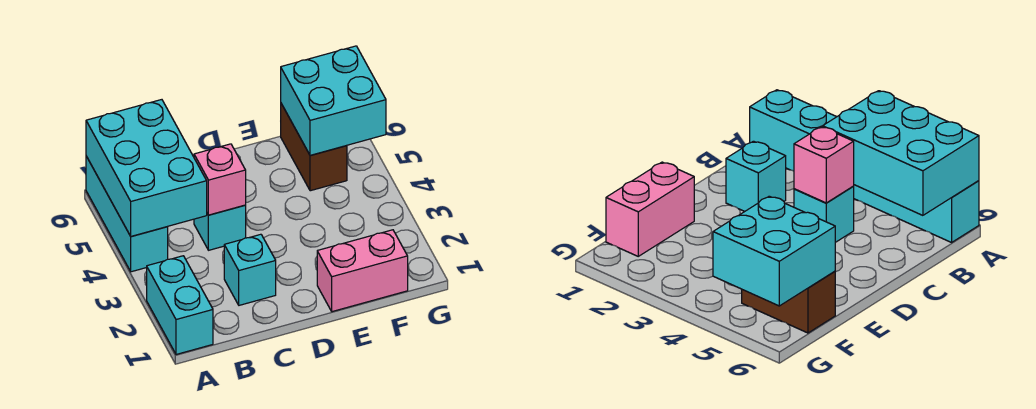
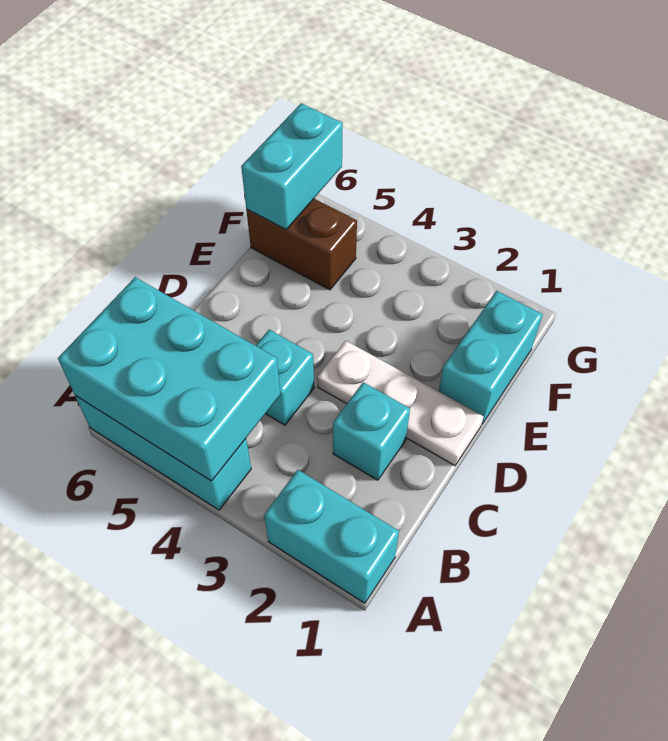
pink brick C4 level 2 -> none
none -> white plate D1:D3 level 1
pink brick E1:F1 level 1 -> cyan brick E1:F1 level 1
cyan brick F5:G6 level 2 -> cyan brick F6:G6 level 2

